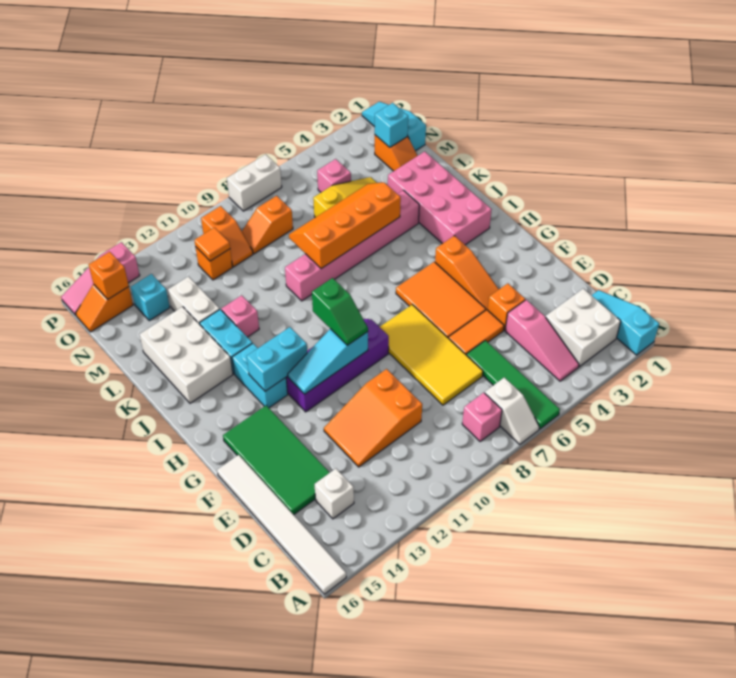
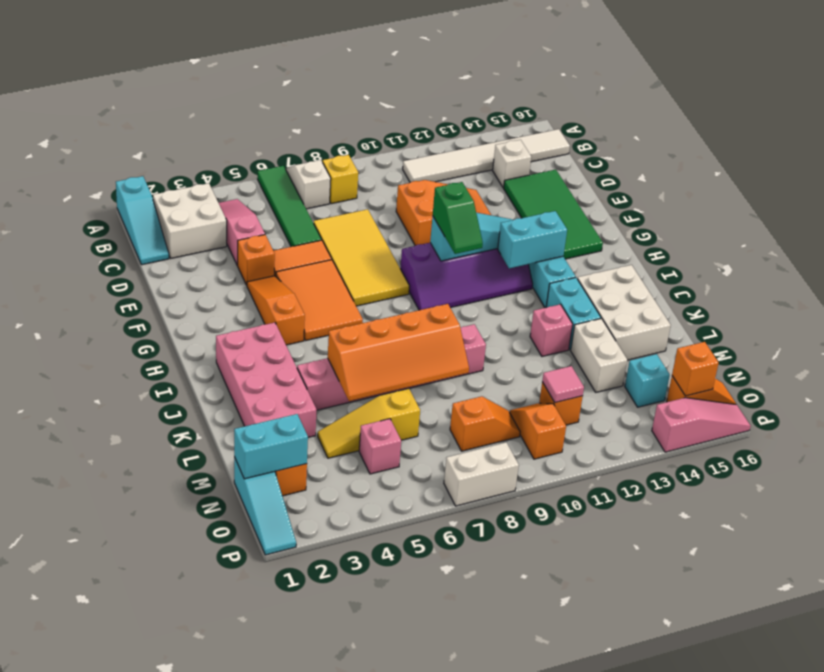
white tile A16:F16 level 1 -> white tile B11:B16 level 1
pink brick B8 level 1 -> yellow brick B8 level 1
green slope G10:H10 level 3 top H -> green slope G10:H10 level 3 top G
cyan brick N2 level 2 -> cyan brick N1:N2 level 2
orange tile N11 level 2 -> pink tile N11 level 2

